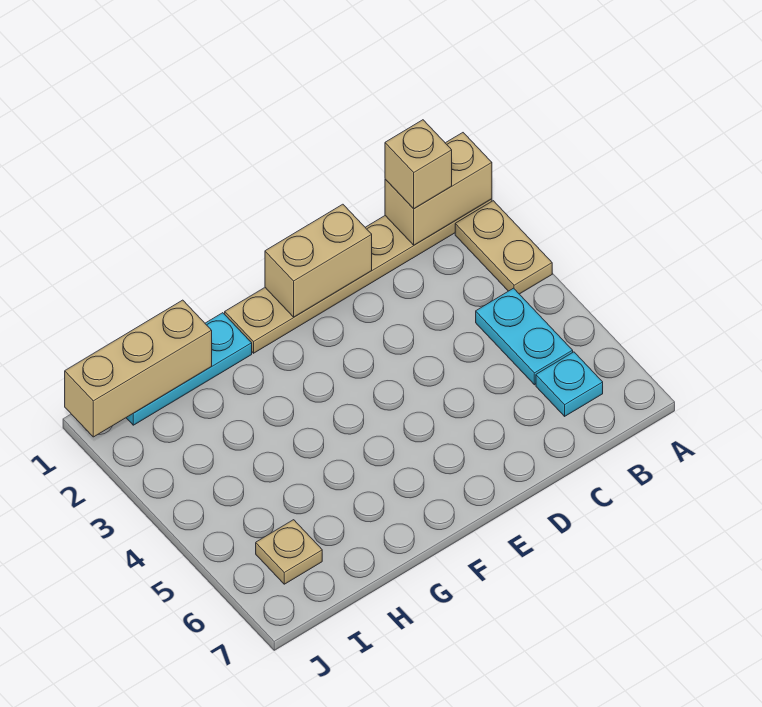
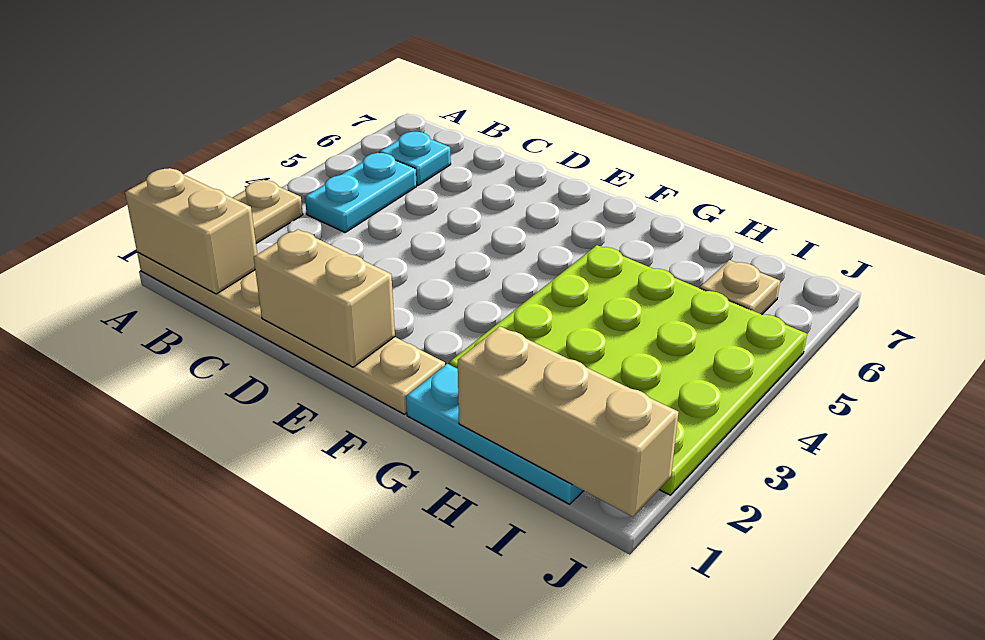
tan brick B1 level 3 -> none
none -> lime plate G2:J5 level 1

